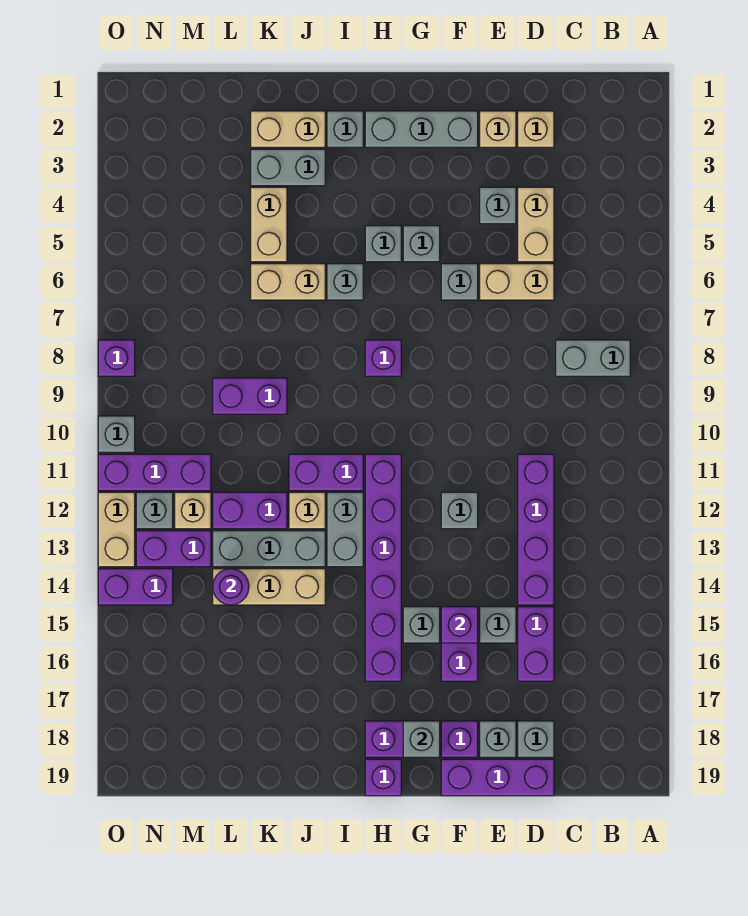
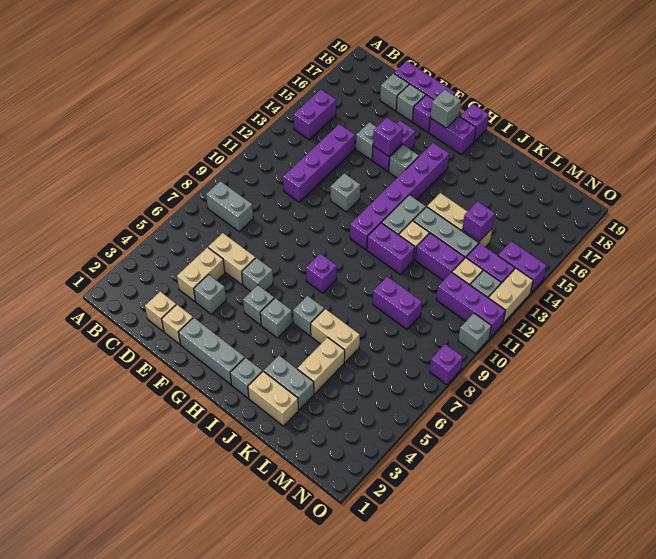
purple brick D15:D16 level 1 -> purple brick B14:B15 level 1
purple round brick L14 level 2 -> purple brick L14 level 2

